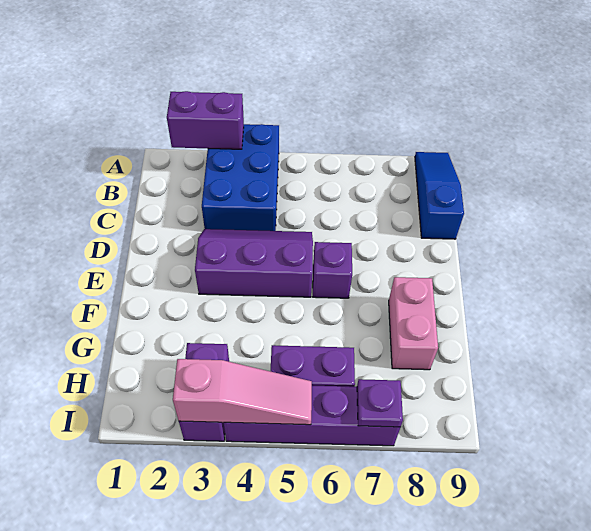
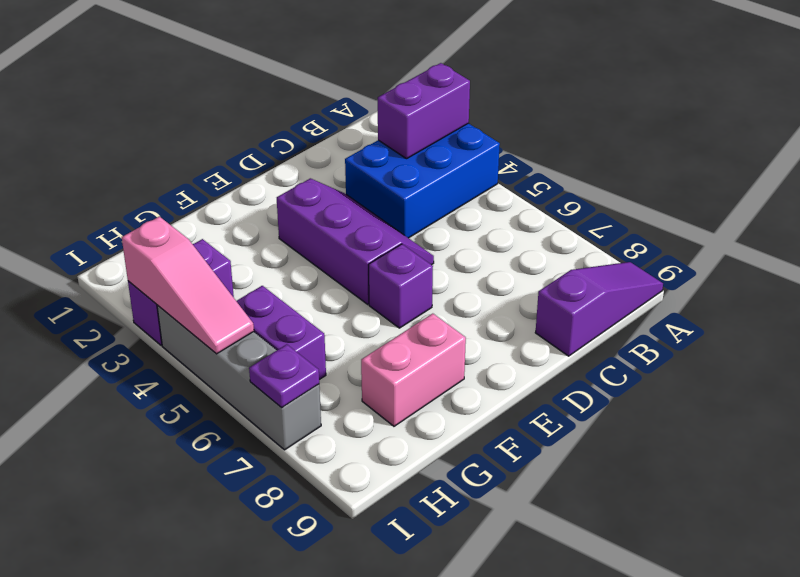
purple brick A2:A3 level 2 -> purple brick A3:B3 level 2
blue slope A9:C9 level 1 top C -> purple slope A9:C9 level 1 top C
purple brick I4:I7 level 1 -> grey brick I4:I7 level 1

